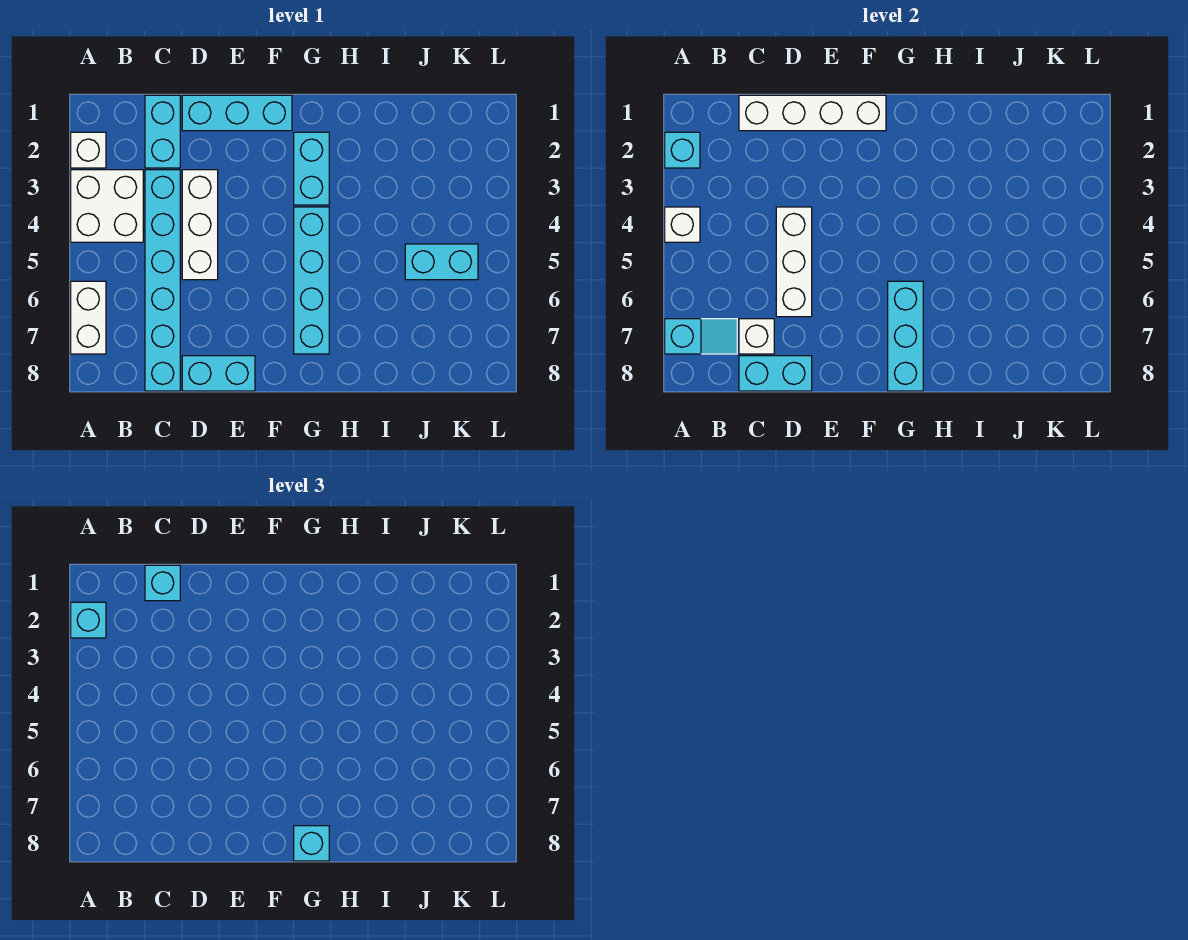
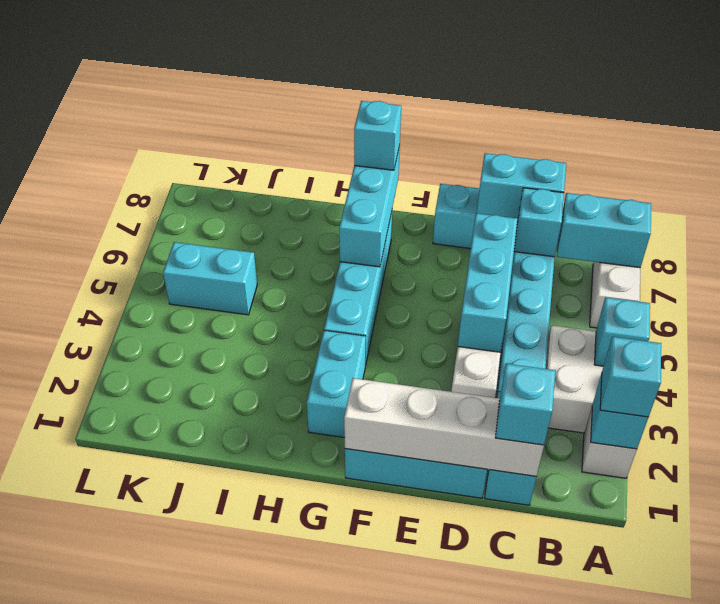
white brick A4 level 2 -> cyan brick A4 level 2
cyan slope A7:B7 level 2 top A -> cyan brick A7:B7 level 2
white brick C7 level 2 -> cyan brick C7 level 2
white brick D4:D6 level 2 -> cyan brick D4:D6 level 2

